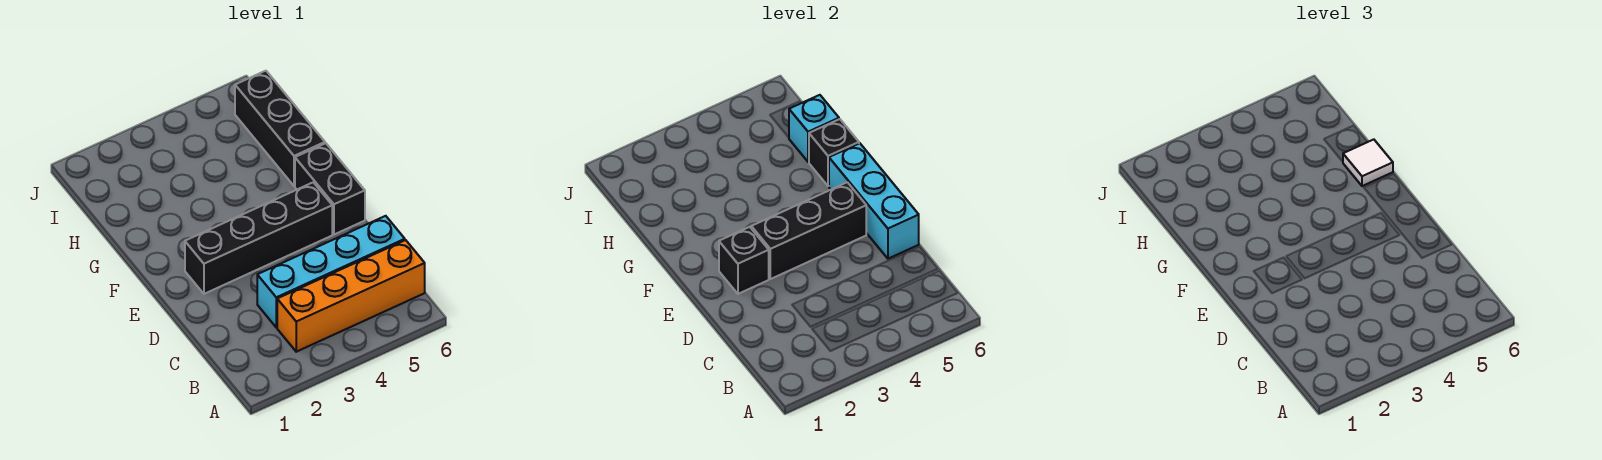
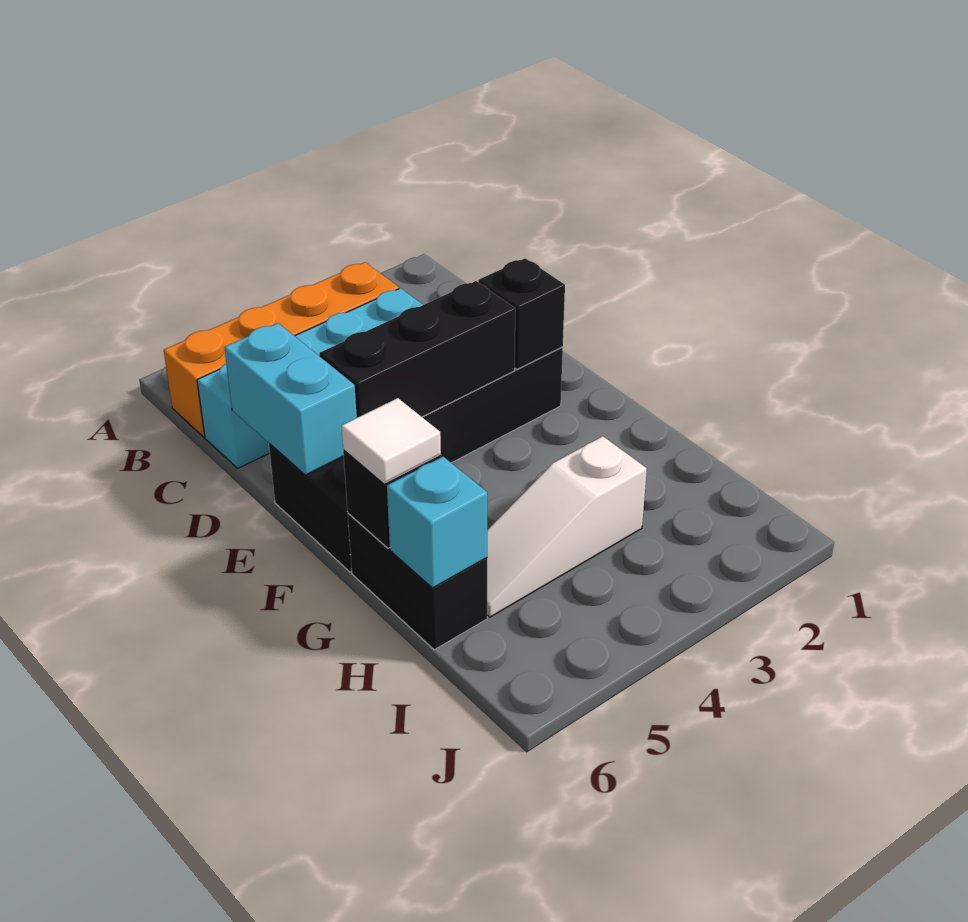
cyan brick D6:F6 level 2 -> cyan brick D6:E6 level 2
black brick G6:I6 level 1 -> black brick G6:H6 level 1
none -> white slope H3:H5 level 1 top 3

